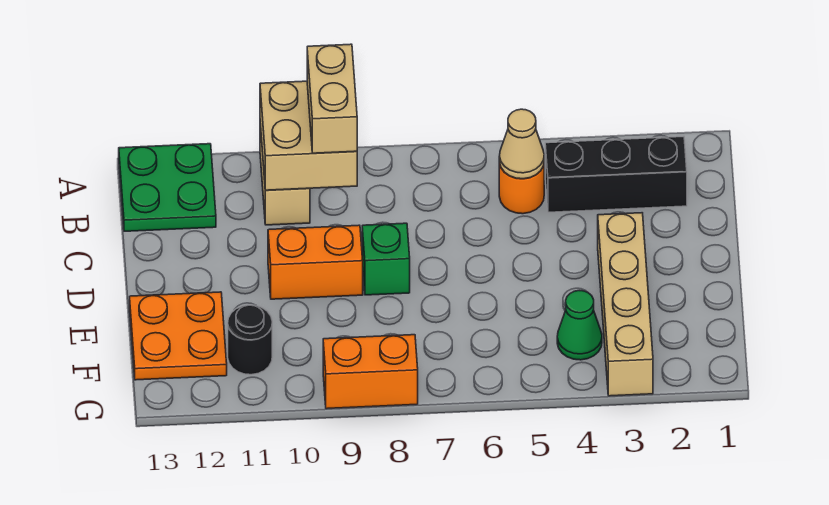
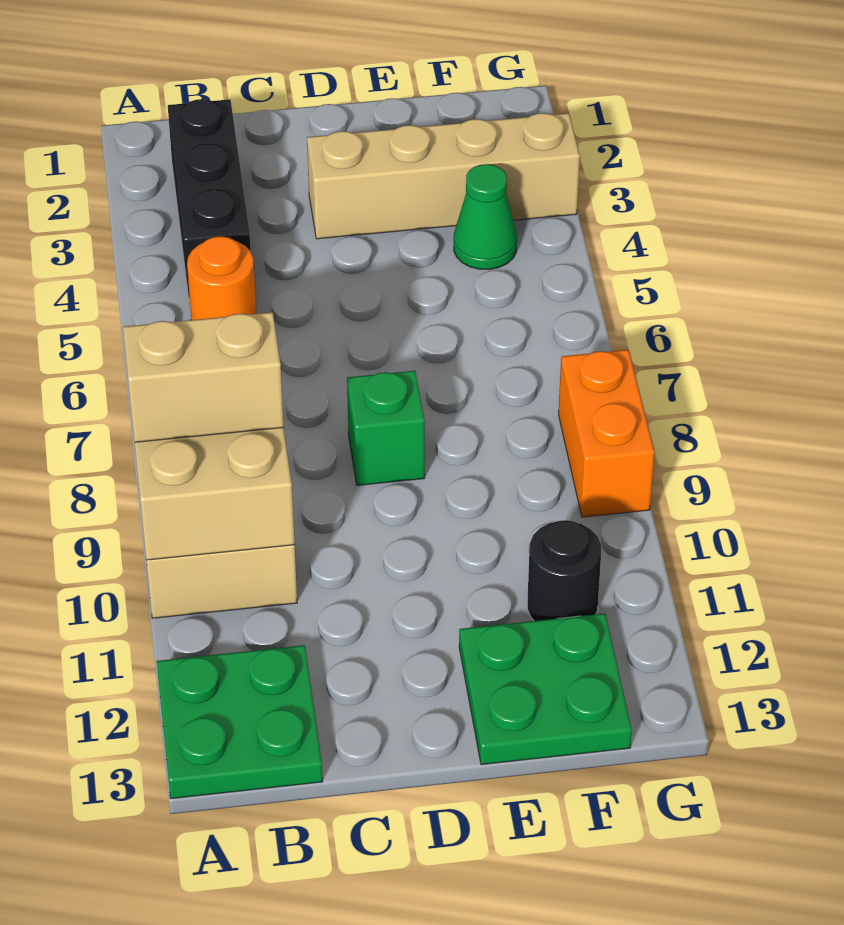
tan cone B5 level 2 -> none
orange brick D9:D10 level 1 -> none
orange plate E12:F13 level 1 -> green plate E12:F13 level 1

